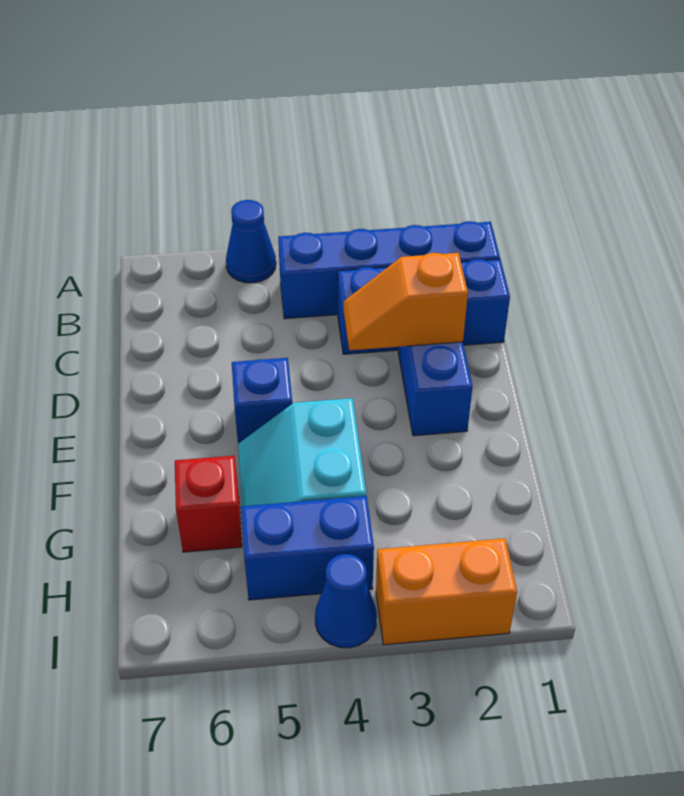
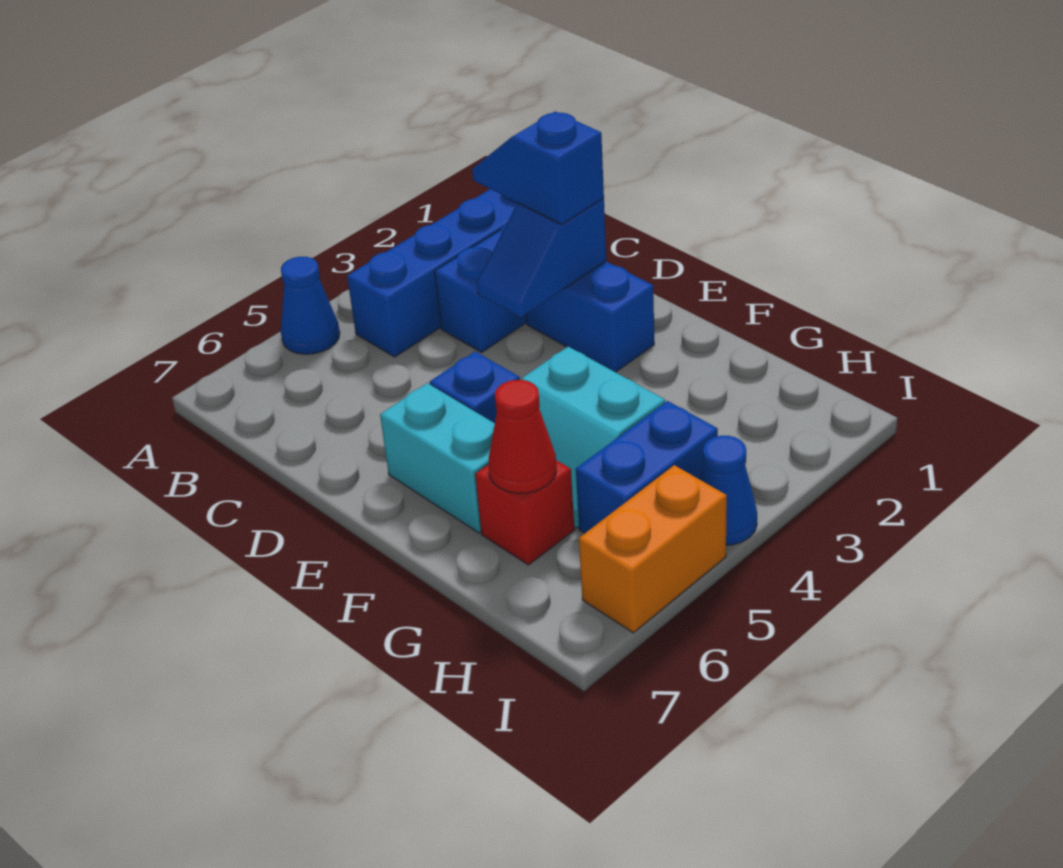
none -> blue slope C2:D2 level 3 top D
orange slope D2:D3 level 2 top 2 -> blue slope D2:D3 level 2 top 2
none -> cyan brick E6:F6 level 1
none -> red cone G6 level 2
orange brick I2:I3 level 1 -> orange brick I5:I6 level 1

